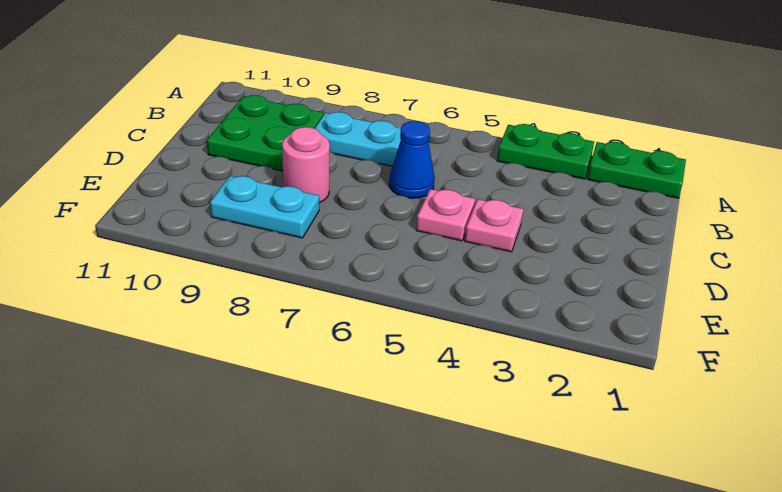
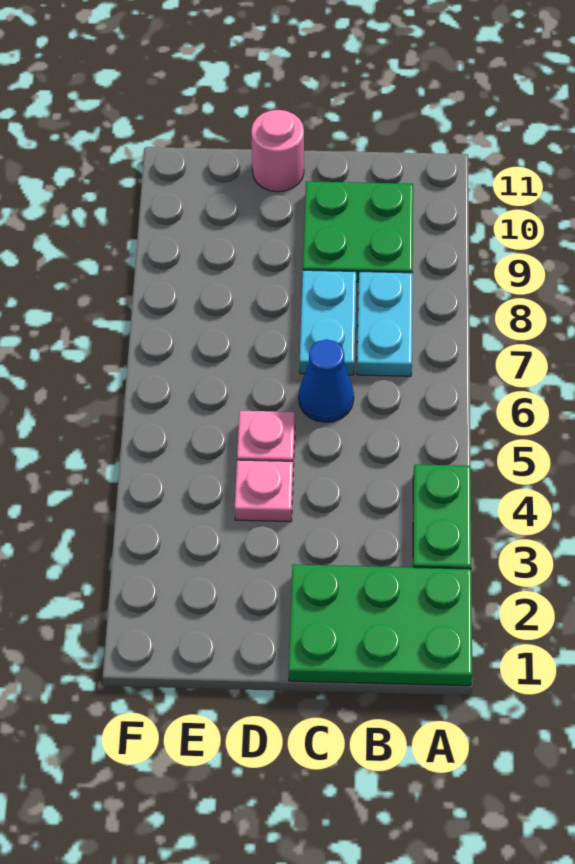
green plate A1:A2 level 1 -> green plate A1:C2 level 1
pink round brick D8 level 1 -> pink round brick D11 level 1
cyan plate E8:E9 level 1 -> cyan plate C7:C8 level 1

